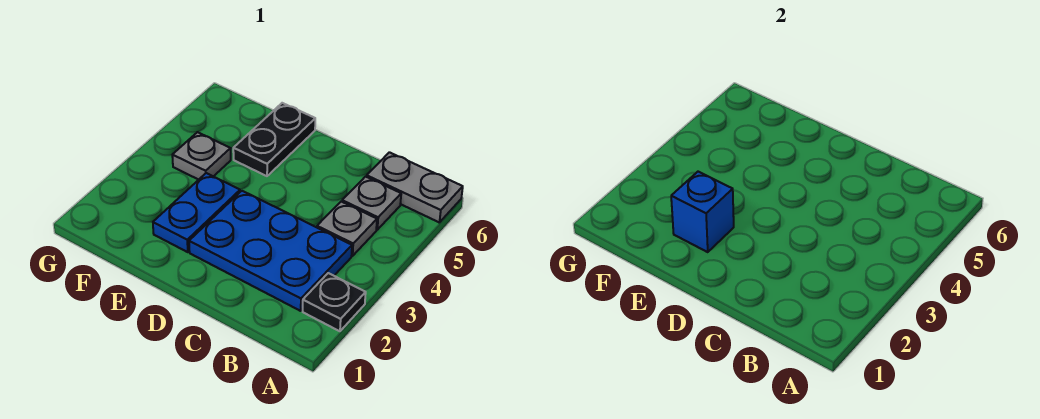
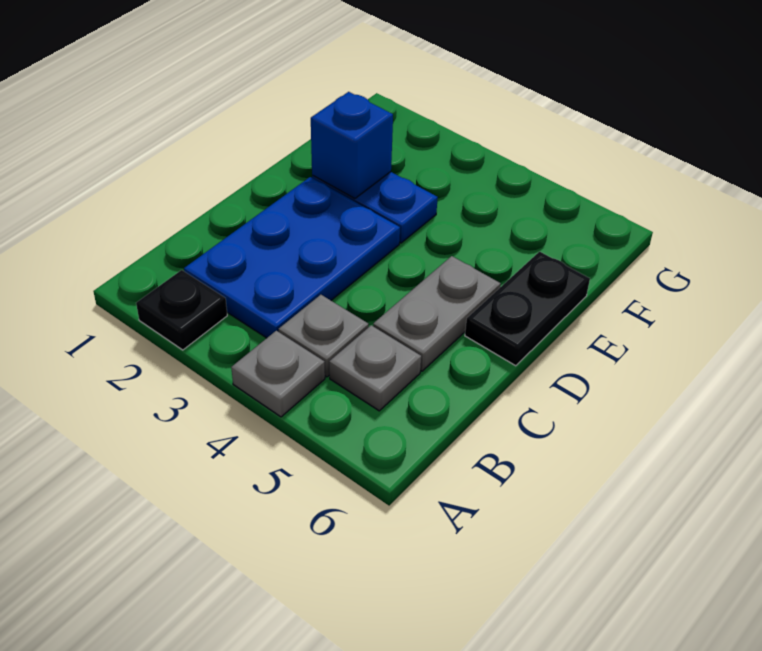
grey plate A6:B6 level 1 -> grey plate C5:D5 level 1
black plate E5:E6 level 1 -> black plate D6:E6 level 1
grey plate F4 level 1 -> grey plate A4 level 1

